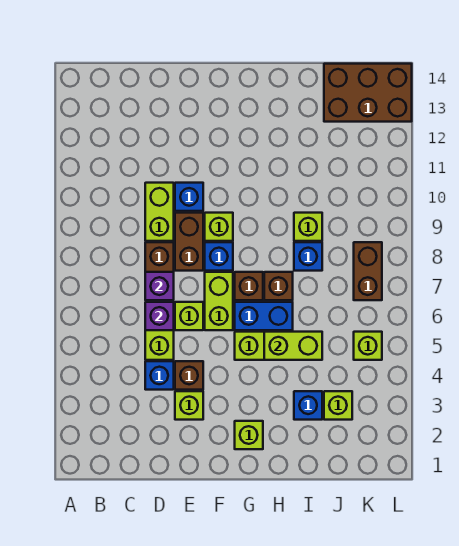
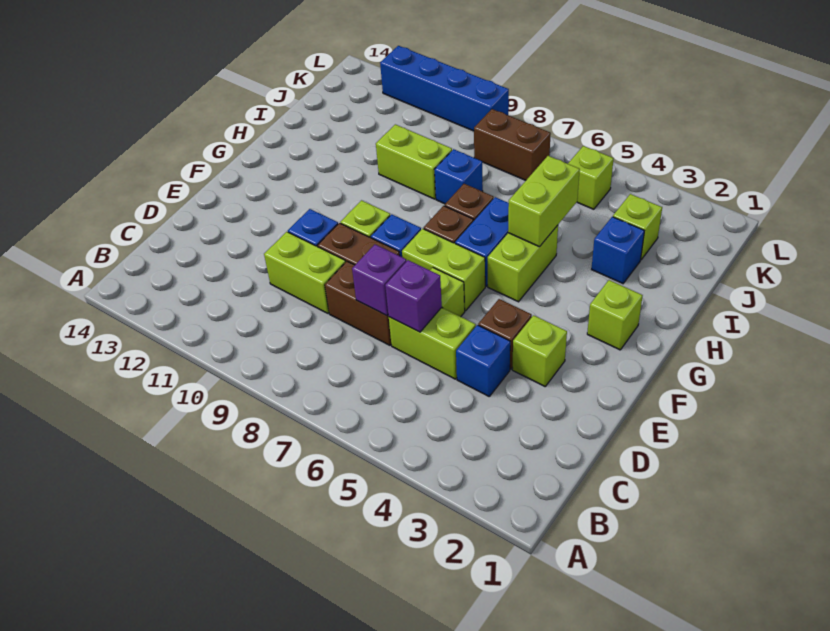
lime brick I9 level 1 -> lime brick I9:I10 level 1
brown brick J13:L14 level 1 -> none
none -> blue brick L9:L12 level 1

